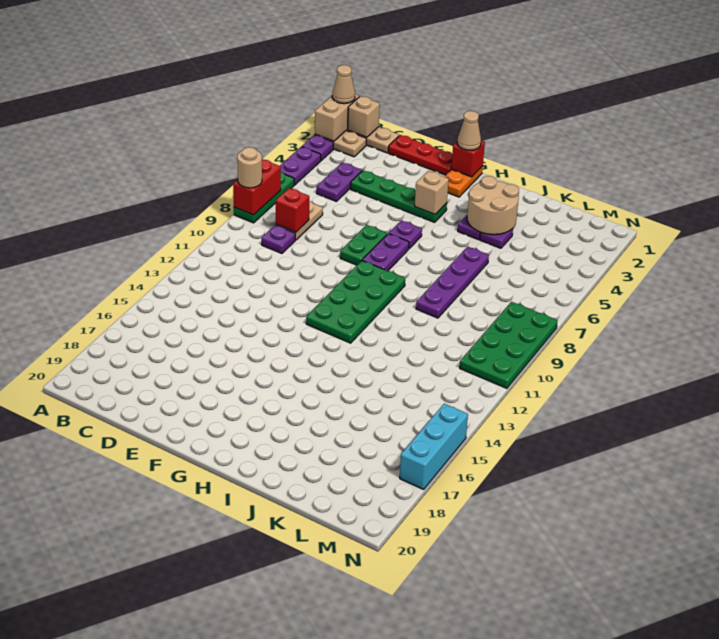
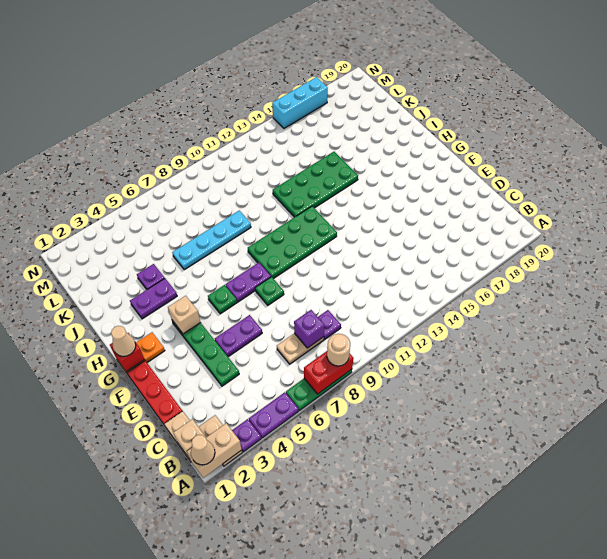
purple plate C4:C5 level 1 -> purple plate E5:E6 level 1
red brick C8 level 2 -> purple brick C8 level 2
green plate F7:F8 level 1 -> green plate F8 level 1
purple plate G6 level 1 -> green plate G6 level 1
tan round brick I3:J4 level 2 -> none
purple plate J6:J9 level 1 -> cyan plate J6:J9 level 1
green plate M8:N11 level 1 -> green plate I12:J15 level 1

